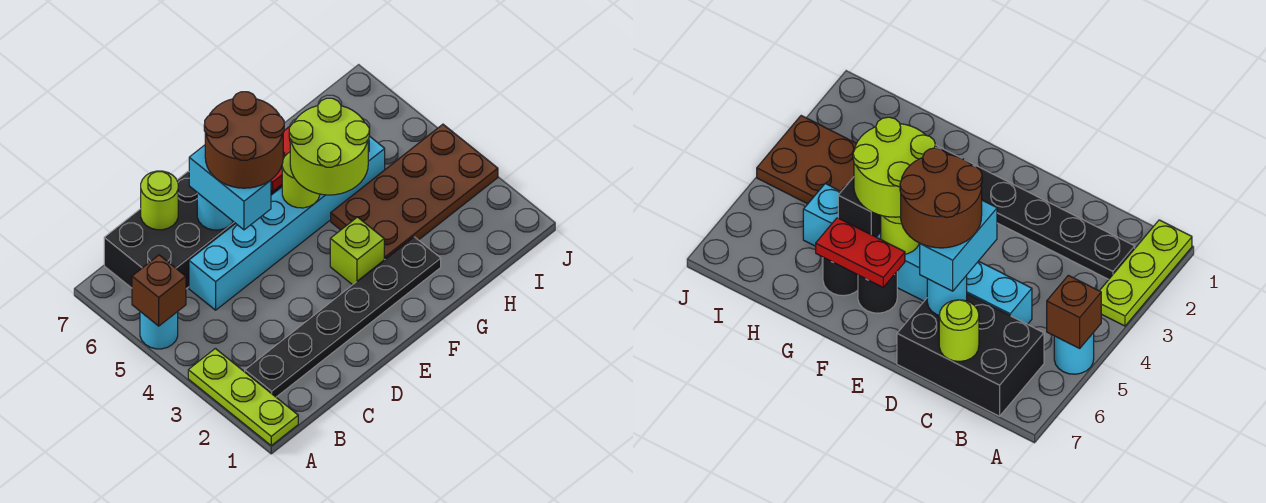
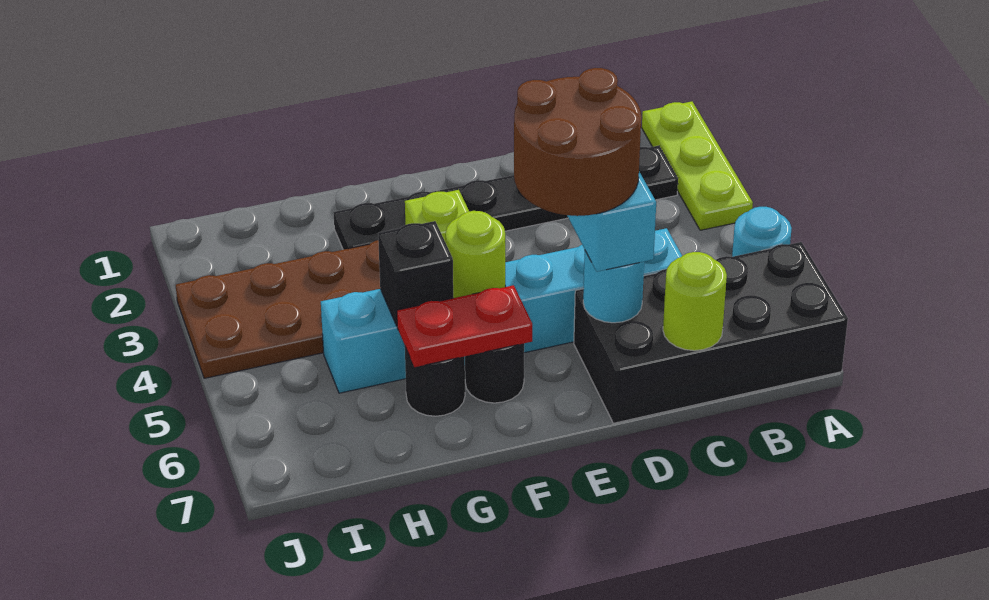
brown brick A5 level 2 -> none
black brick B6:D7 level 1 -> black brick A6:D7 level 1
lime round brick F4:G5 level 3 -> none

